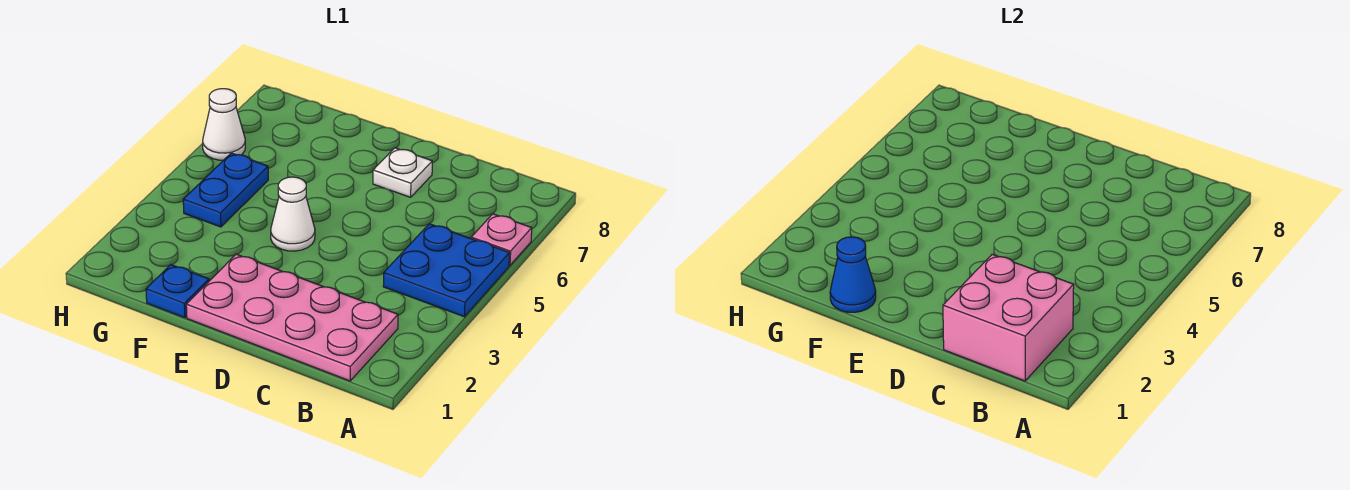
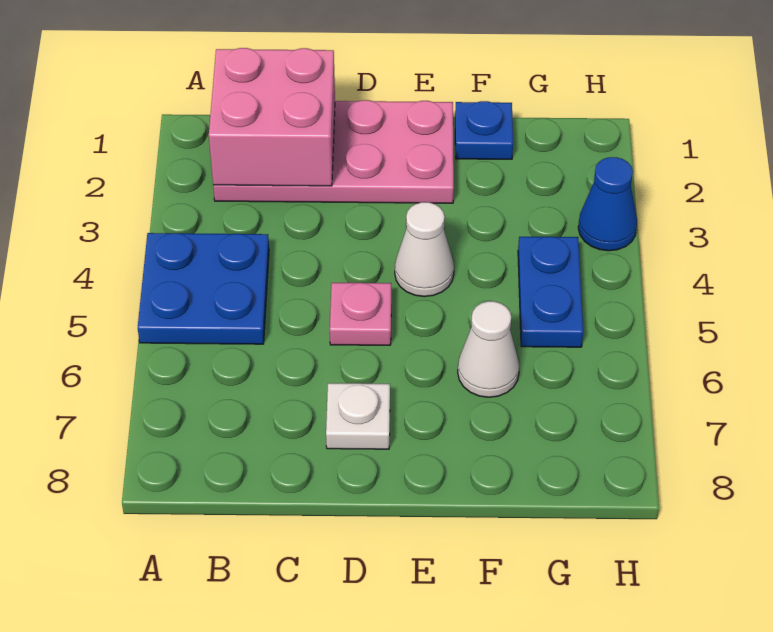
pink plate A6 level 1 -> pink plate D5 level 1
blue cone F1 level 2 -> blue cone H3 level 1
white cone H6 level 1 -> white cone F6 level 1

